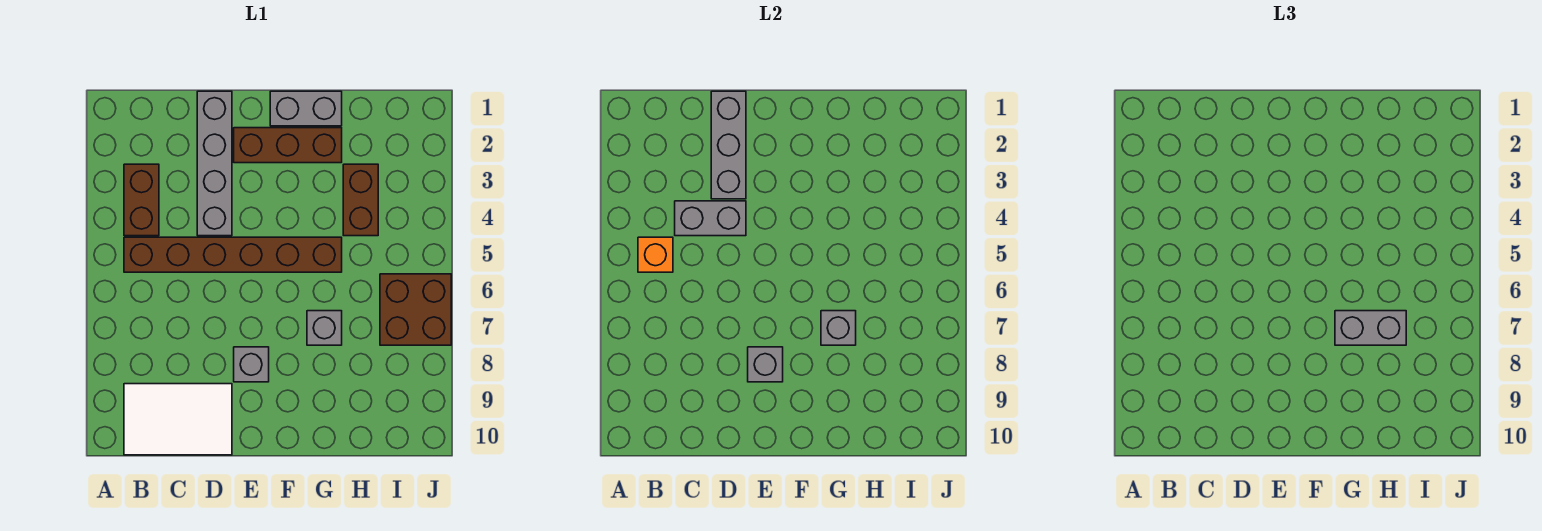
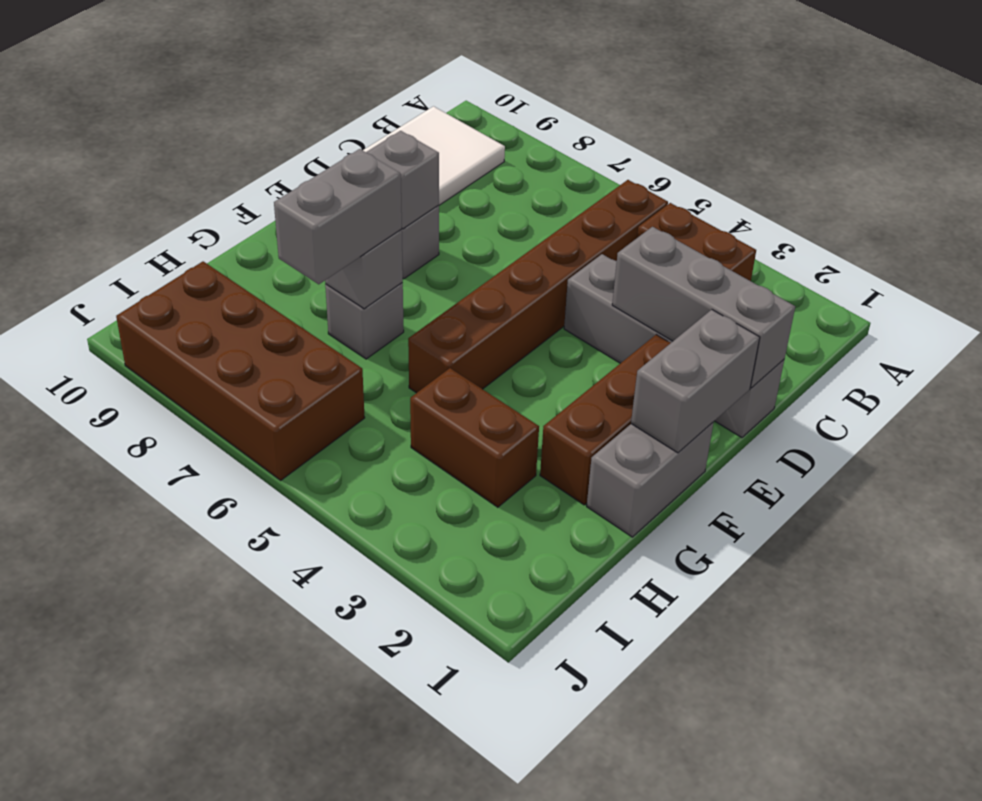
orange brick B5 level 2 -> none
grey brick C4:D4 level 2 -> grey brick E1:F1 level 2
brown brick I6:J7 level 1 -> brown brick I6:J9 level 1

